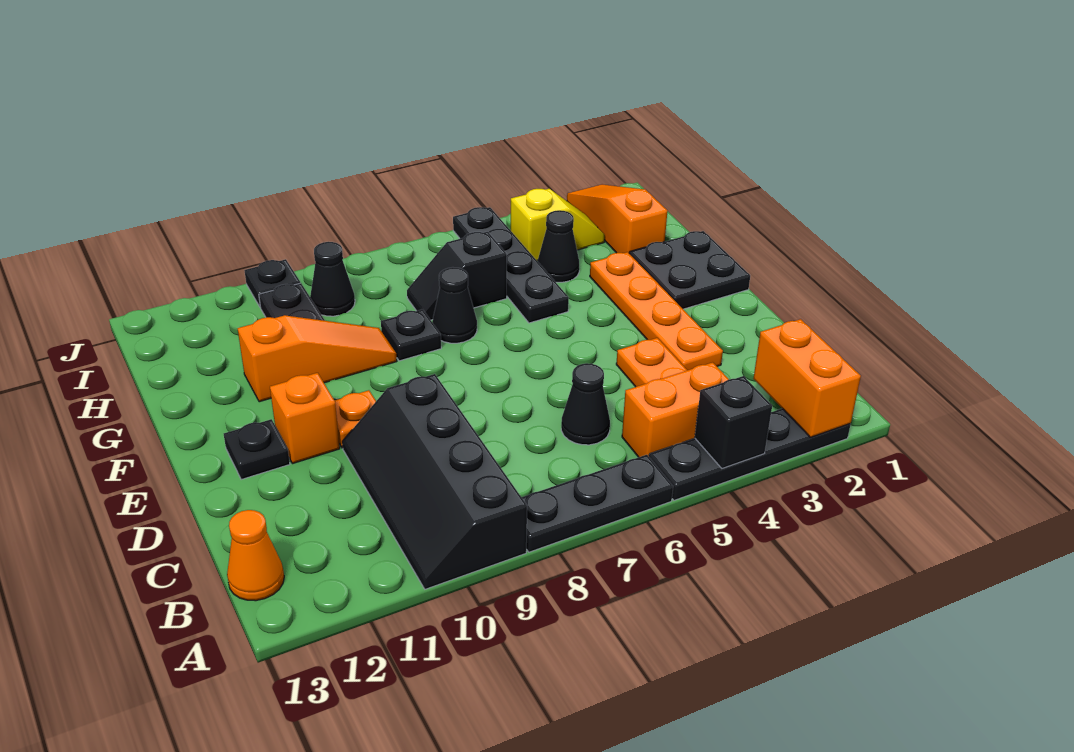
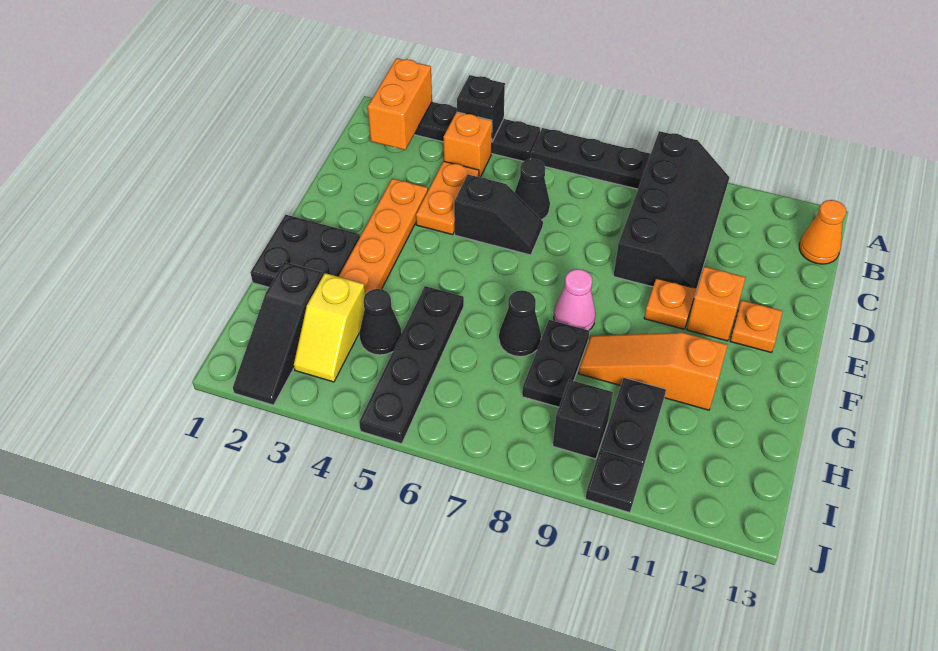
orange brick B4:B5 level 1 -> orange brick B4 level 1
black plate E12 level 1 -> orange plate E12 level 1
none -> pink cone F8 level 1
black plate G8 level 1 -> black plate G8:H8 level 1
orange slope H2:J2 level 1 top H -> black slope H2:J2 level 1 top H
black slope H6:H7 level 1 top 6 -> black slope D5:D6 level 1 top 5
yellow slope I3:I4 level 1 top 4 -> yellow slope H3:I3 level 1 top H
black cone I9 level 1 -> black brick I9 level 1

